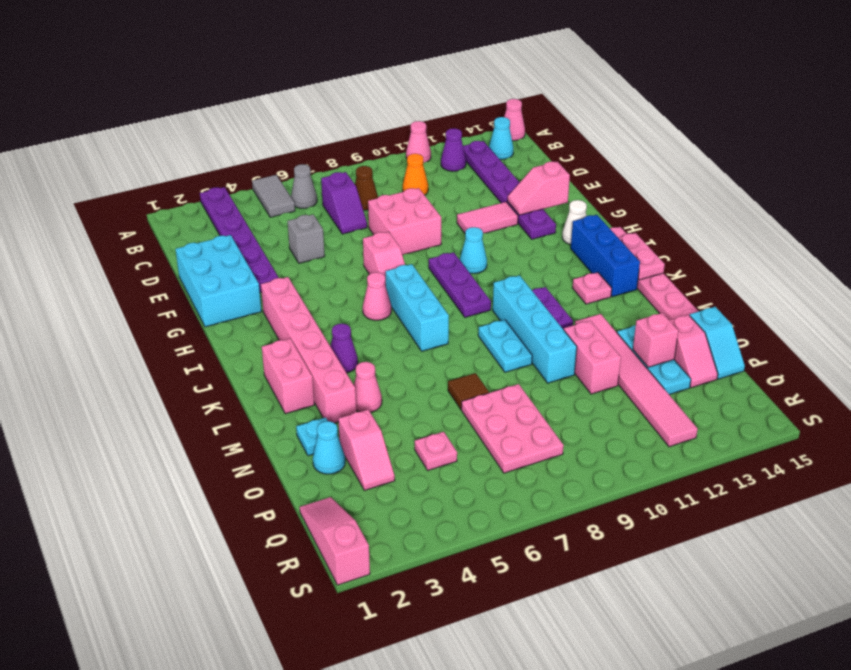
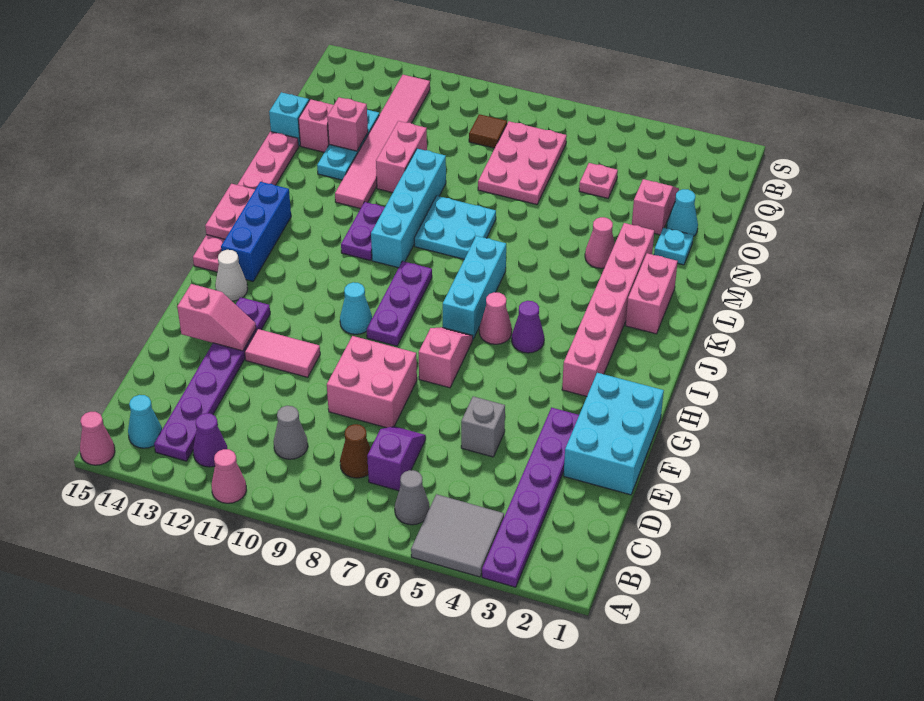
grey tile A5:B5 level 1 -> grey tile A4:B5 level 1
orange cone C10 level 1 -> grey cone C10 level 1
purple cone K4 level 1 -> purple cone I5 level 1
pink plate K13 level 1 -> none
cyan plate L9:M9 level 1 -> cyan plate L8:M9 level 1
brown tile N7 level 1 -> brown tile Q9 level 1
pink slope Q1:S1 level 1 top S -> none

